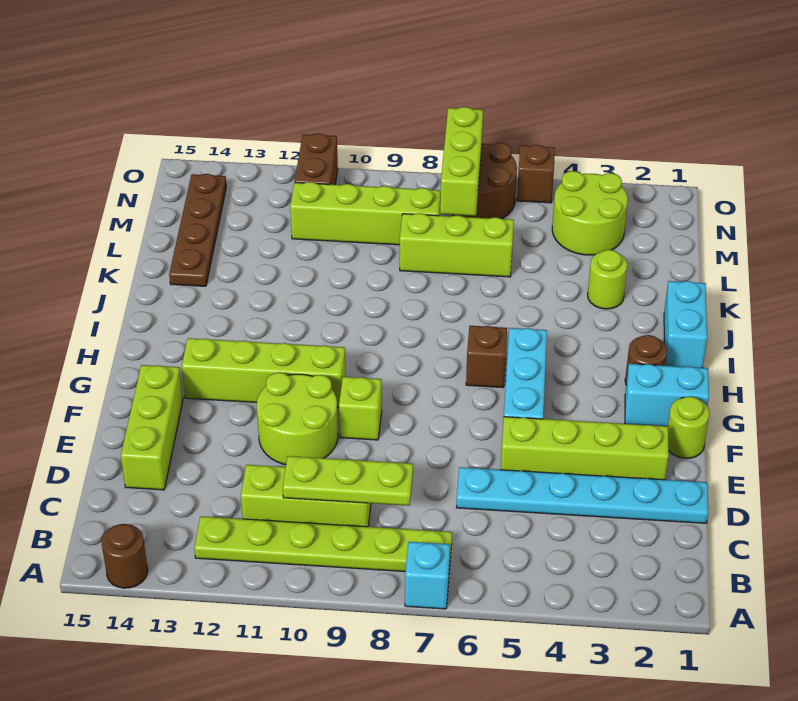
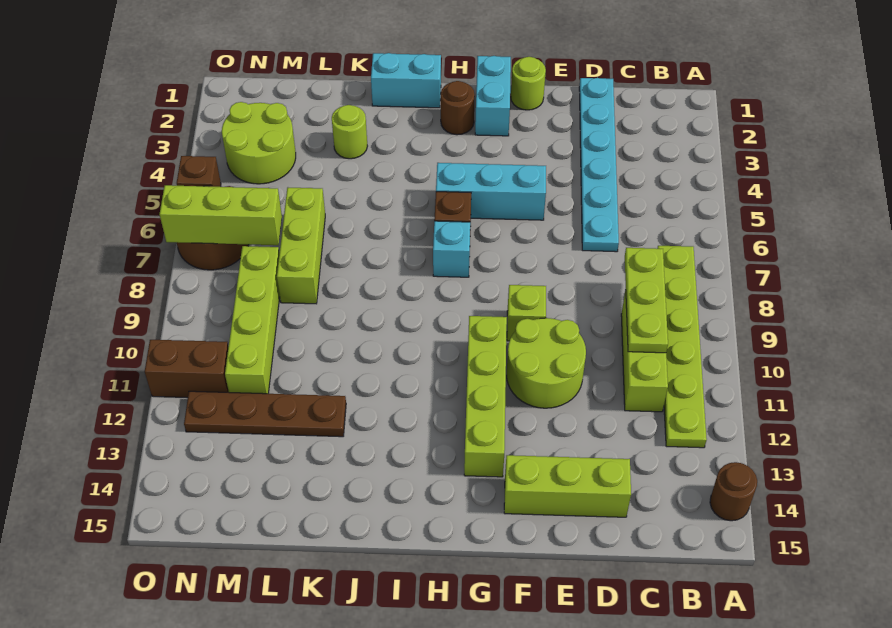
cyan brick A7 level 1 -> cyan brick H7 level 1
lime brick E2:E5 level 1 -> none
brown plate K14:N14 level 1 -> brown plate K12:N12 level 1

